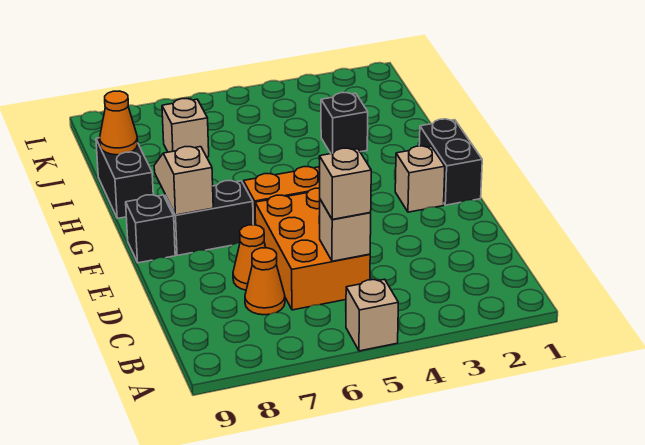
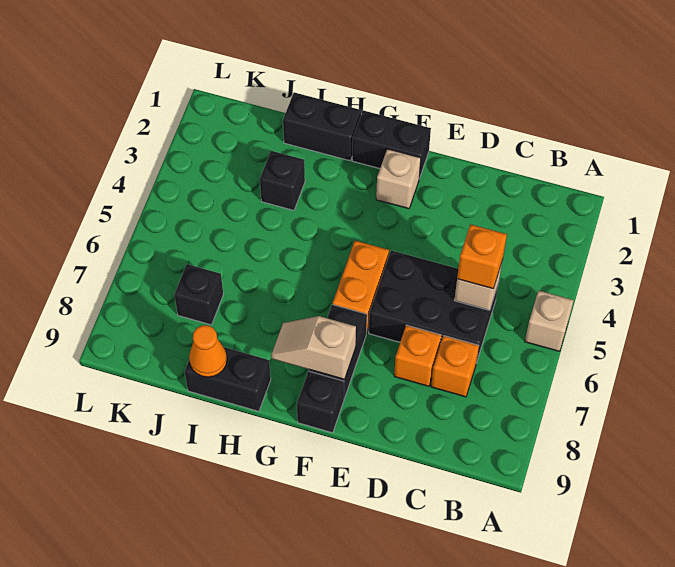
orange brick C5:E6 level 1 -> black brick C5:E6 level 1
tan brick C5 level 3 -> orange brick C5 level 3
orange cone C7 level 1 -> orange brick C7 level 1
orange cone D7 level 1 -> orange brick D7 level 1
none -> black brick H1:I1 level 1
tan brick J7 level 1 -> black brick J7 level 1

